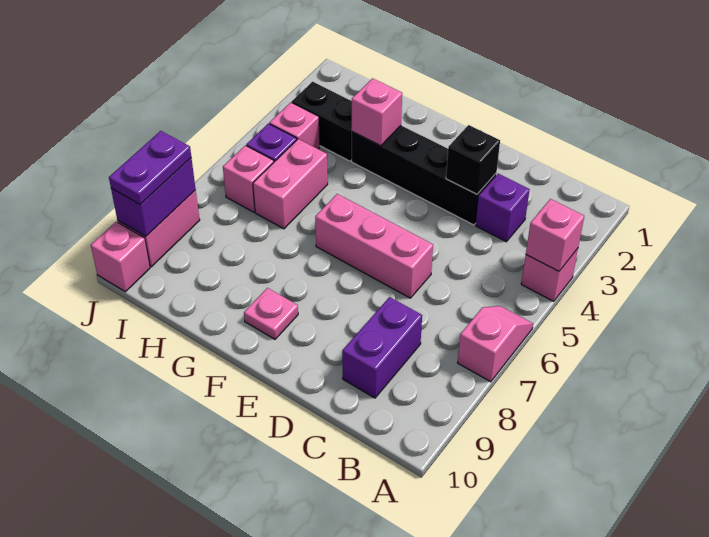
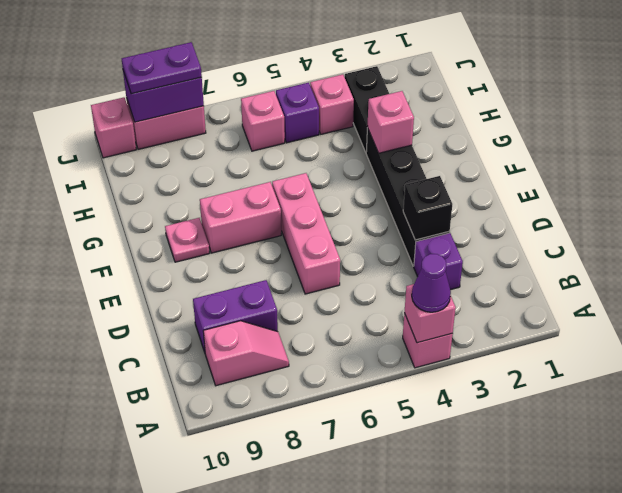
none -> purple cone A4 level 3
pink slope A6:A7 level 1 top 7 -> pink slope B8:B9 level 1 top 9
pink brick H5:H6 level 1 -> pink brick F7:F8 level 1

